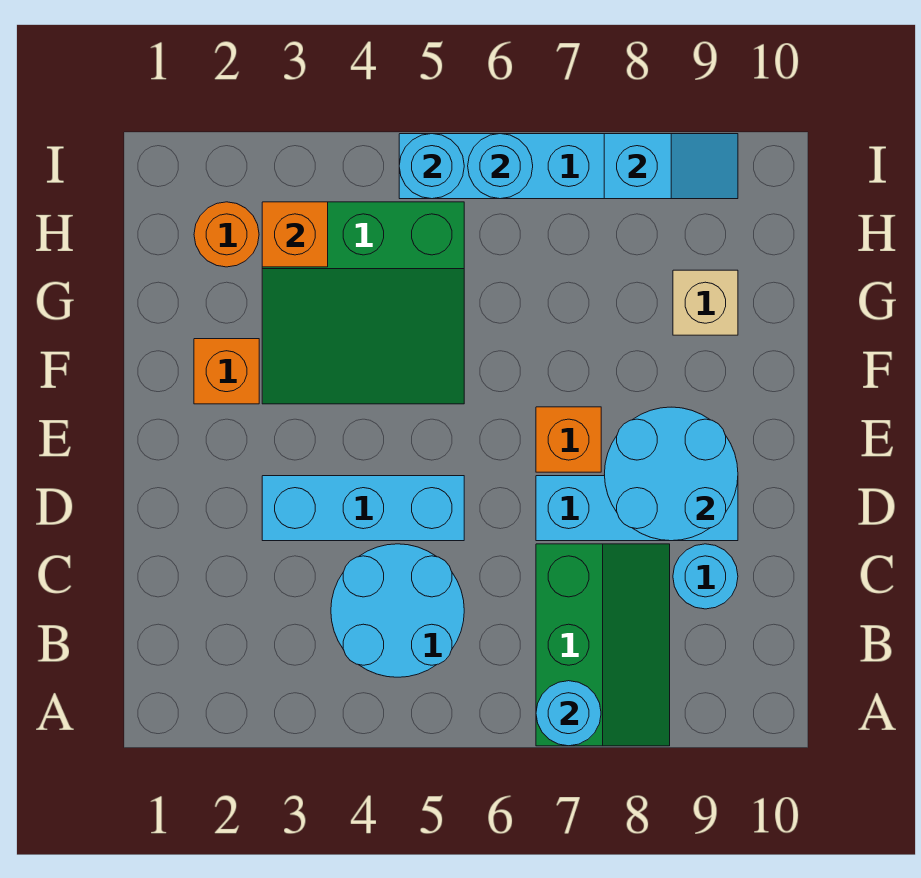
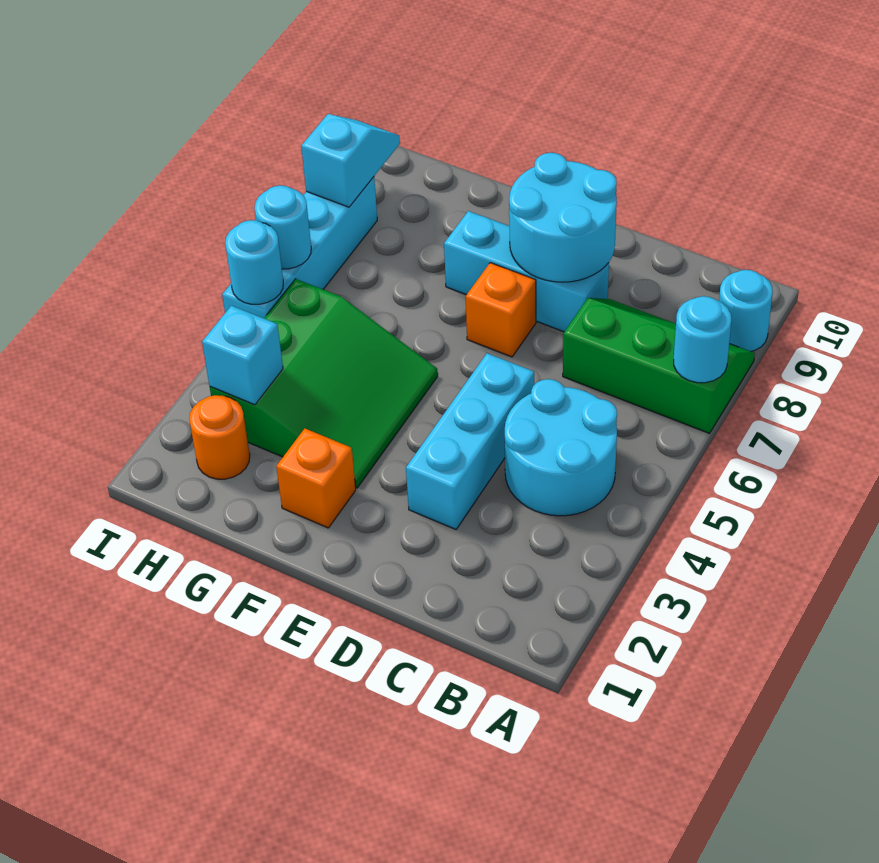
cyan round brick C9 level 1 -> cyan round brick A9 level 1
cyan brick D7:D9 level 1 -> cyan brick D8:F8 level 1
tan brick G9 level 1 -> none
orange brick H3 level 2 -> cyan brick H3 level 2

